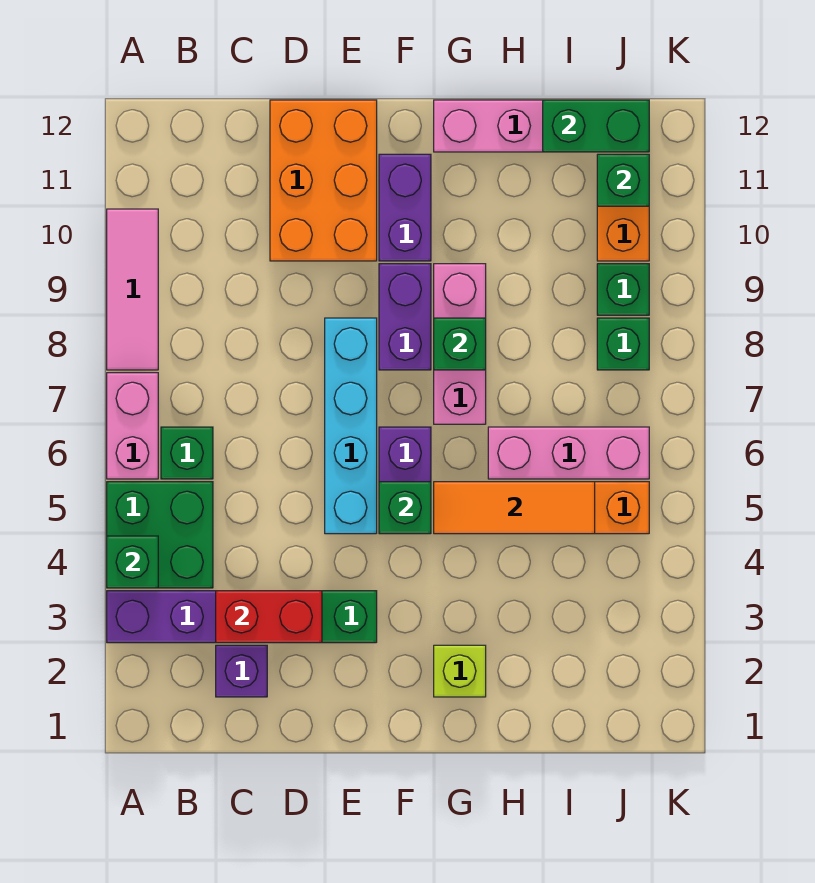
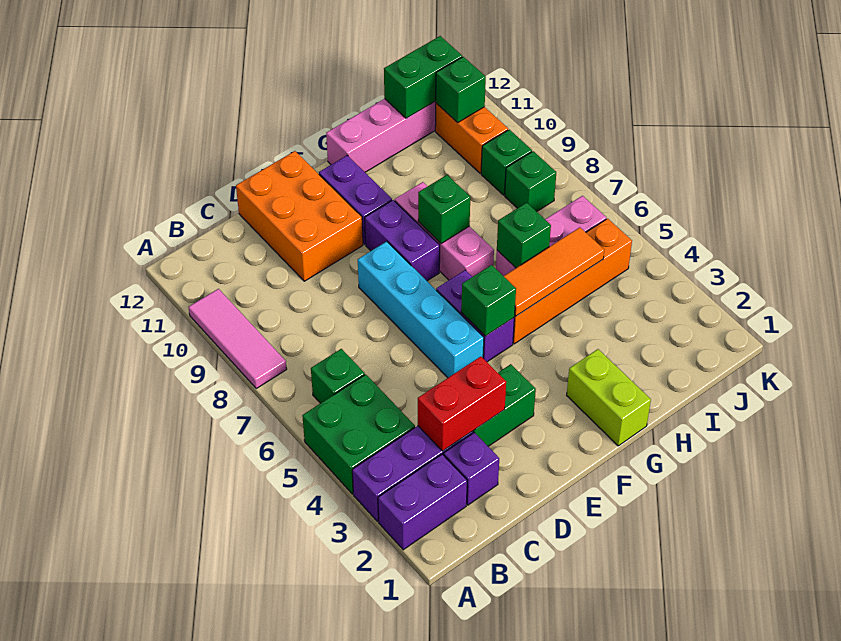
none -> purple brick A2:B2 level 1
green brick A4 level 2 -> green brick H6 level 2
pink brick A6:A7 level 1 -> none
lime brick G2 level 1 -> lime brick G1:G2 level 1

